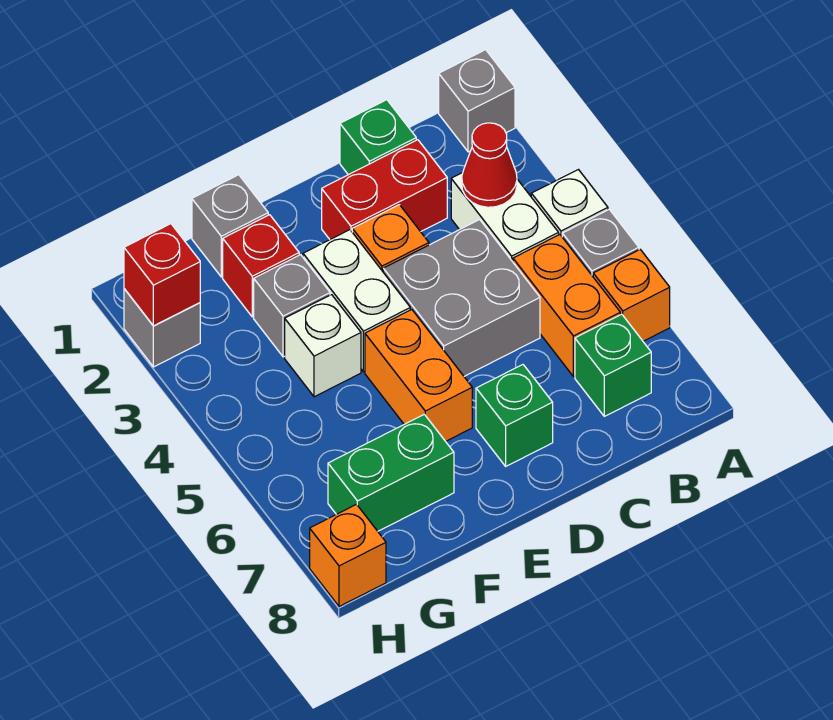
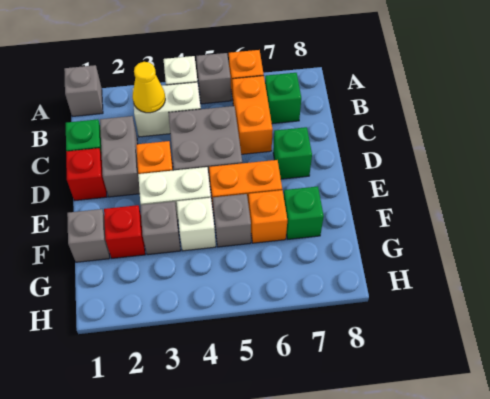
red cone B3 level 2 -> yellow cone B3 level 2
orange brick B5:B6 level 1 -> orange brick B6:C6 level 1
red brick C2:D2 level 1 -> grey brick C2:D2 level 1
green brick F7:G7 level 1 -> green brick F7 level 1
grey brick H2 level 1 -> grey brick F5 level 1
red brick H2 level 2 -> red brick D1 level 1
orange brick H8 level 1 -> orange brick F6 level 1

